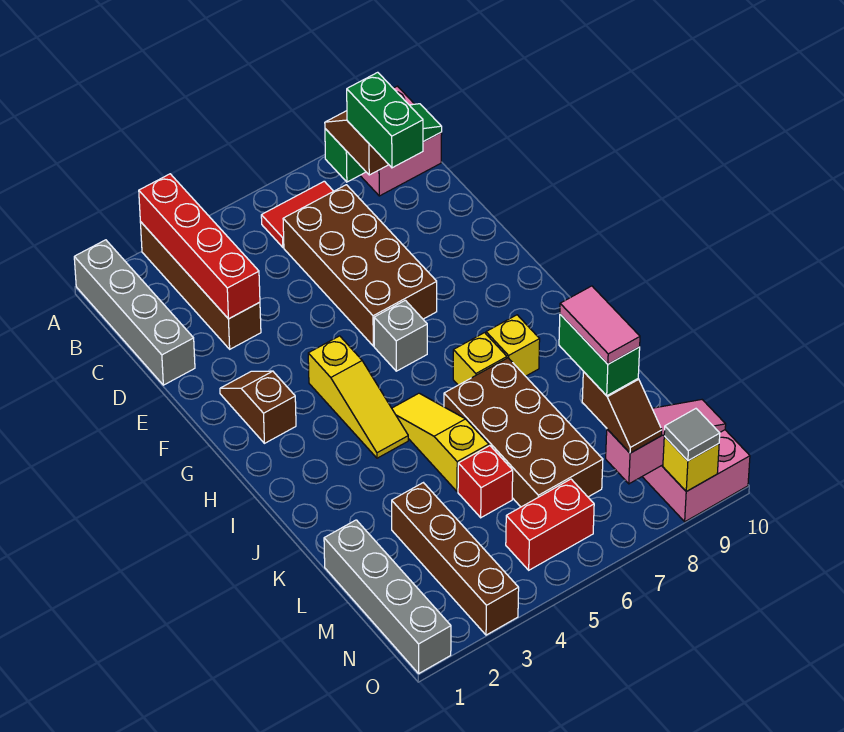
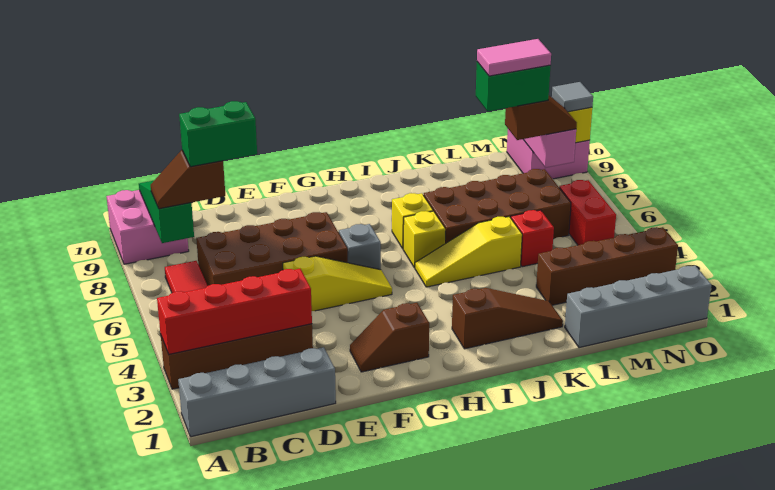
yellow slope G4:I4 level 1 top G -> yellow slope E5:G5 level 1 top E
none -> brown slope I2:K2 level 1 top I
yellow brick I8 level 1 -> yellow brick I6 level 1

